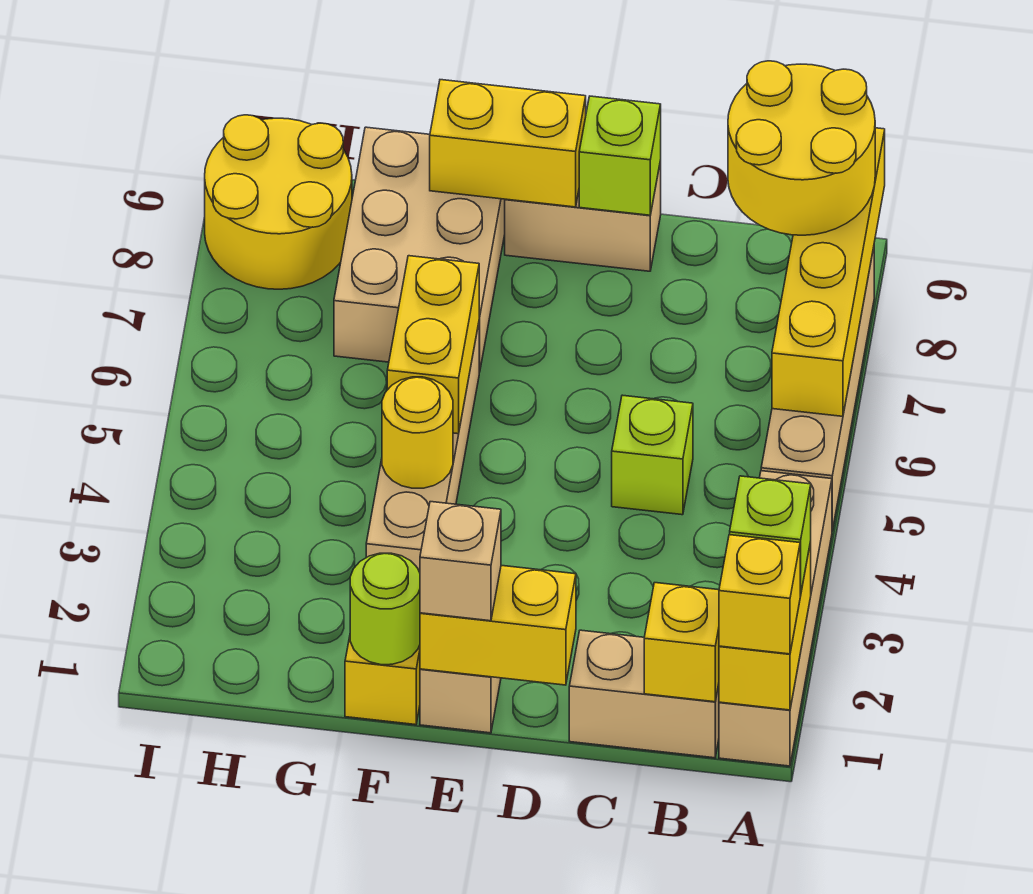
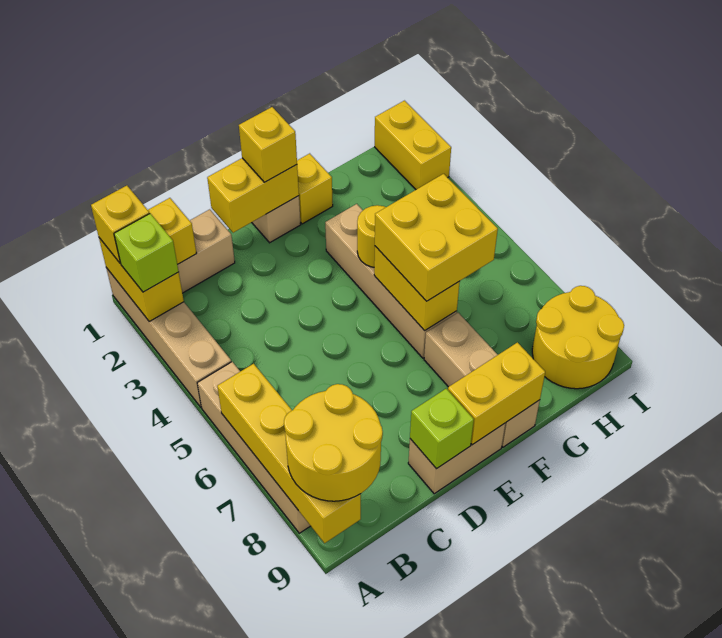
lime brick C5 level 1 -> none
tan brick E1 level 3 -> yellow brick E1 level 3
lime round brick F1 level 2 -> none
none -> yellow brick F5:G6 level 3
tan brick F7:G9 level 1 -> tan brick F7:F9 level 1
none -> yellow brick I1:I2 level 1

